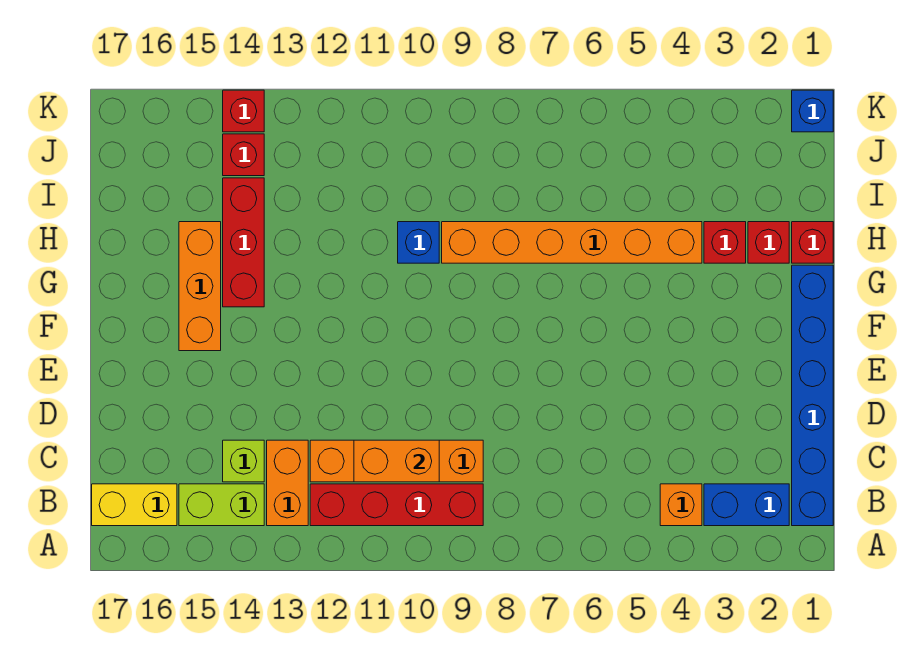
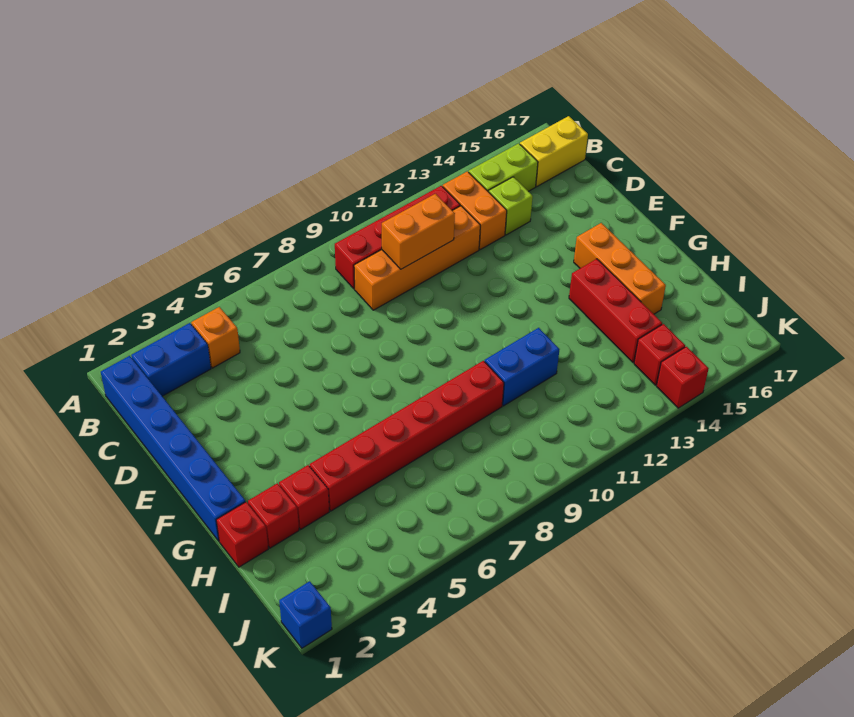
orange brick H4:H9 level 1 -> red brick H4:H9 level 1
blue brick H10 level 1 -> blue brick H10:H11 level 1

